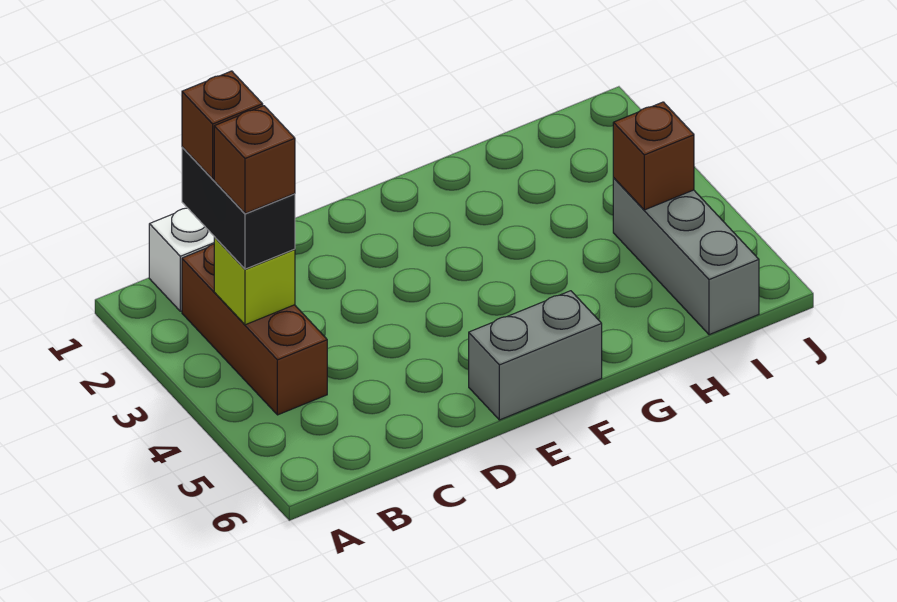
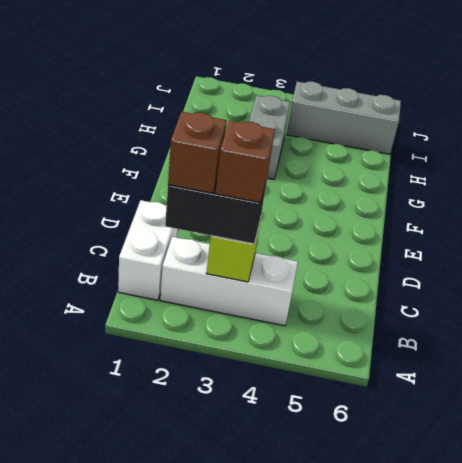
brown brick B2:B4 level 1 -> white brick B2:B4 level 1
grey brick E6:F6 level 1 -> grey brick G3:H3 level 1
brown brick I4 level 2 -> none

